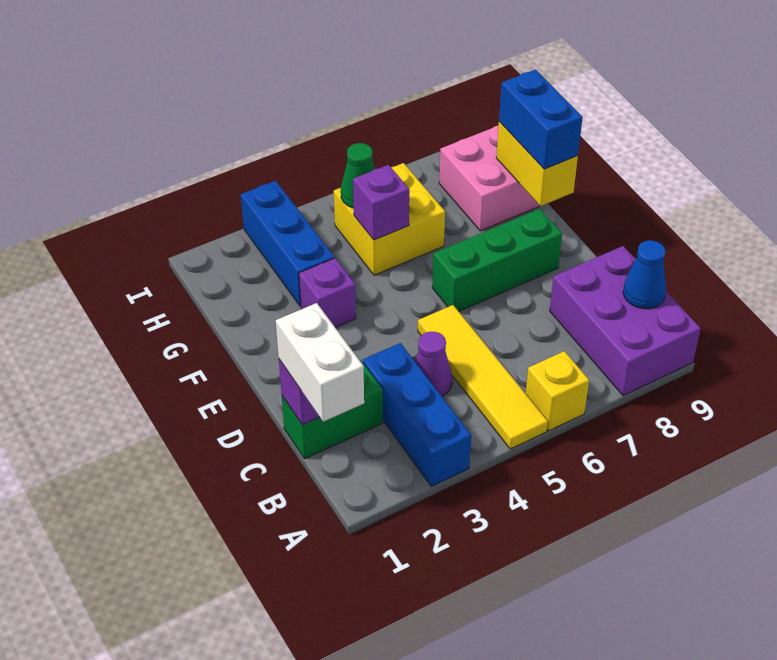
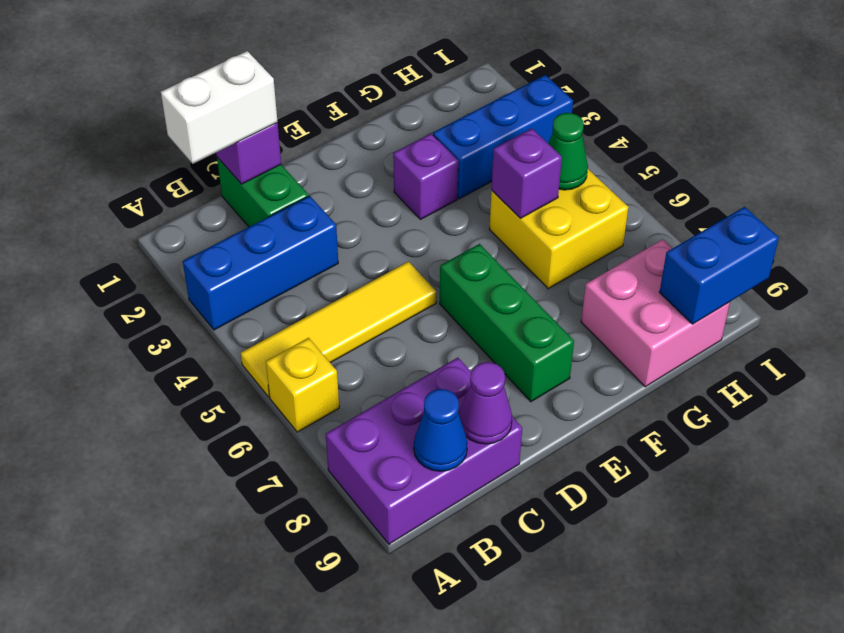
purple cone C4 level 1 -> purple cone C9 level 2
yellow brick F9:G9 level 2 -> none
blue brick F9:G9 level 3 -> blue brick H9:I9 level 2

